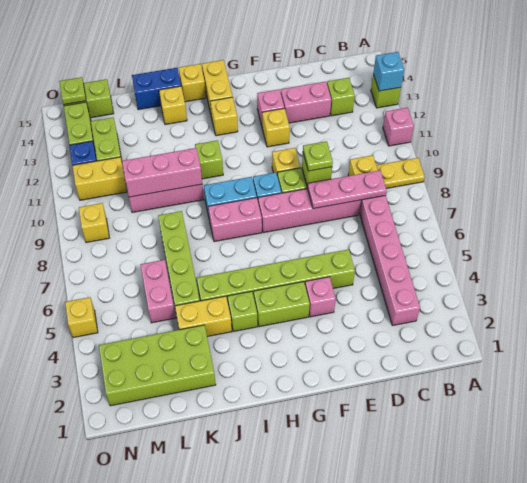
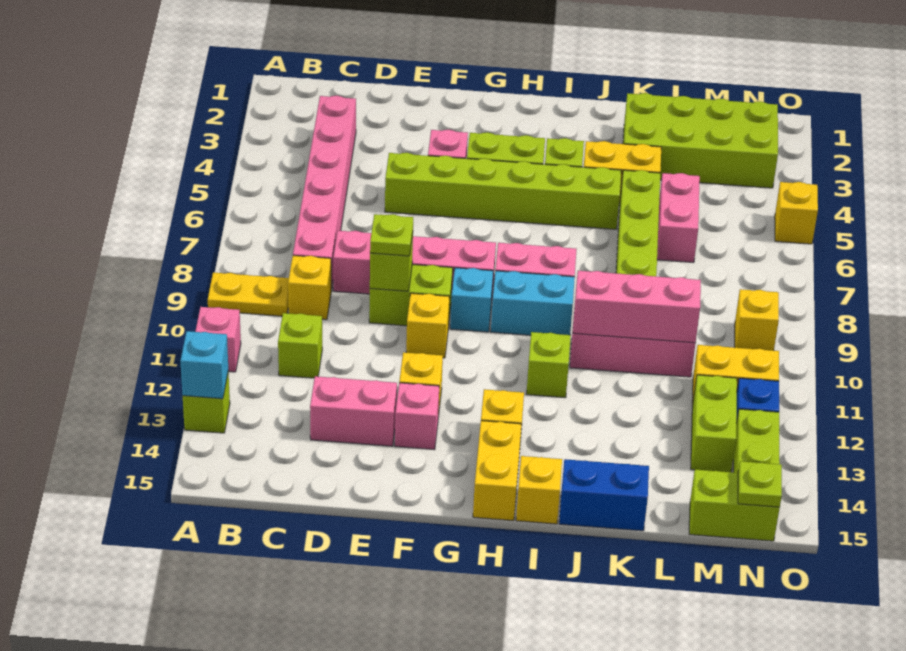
pink plate C8:E8 level 2 -> none
lime brick C13 level 1 -> lime brick C11 level 1
yellow brick J14 level 1 -> none

